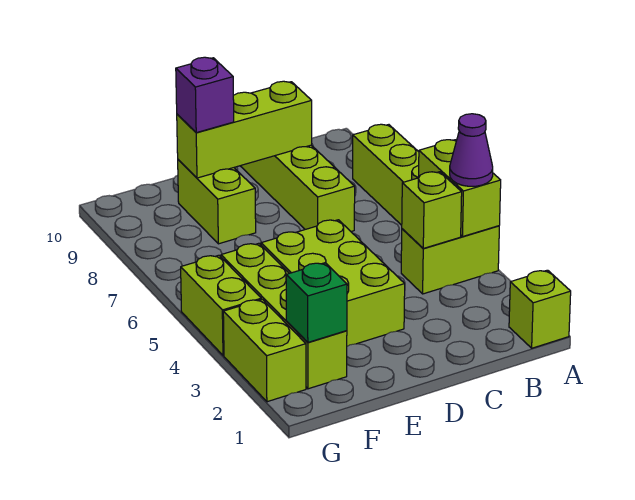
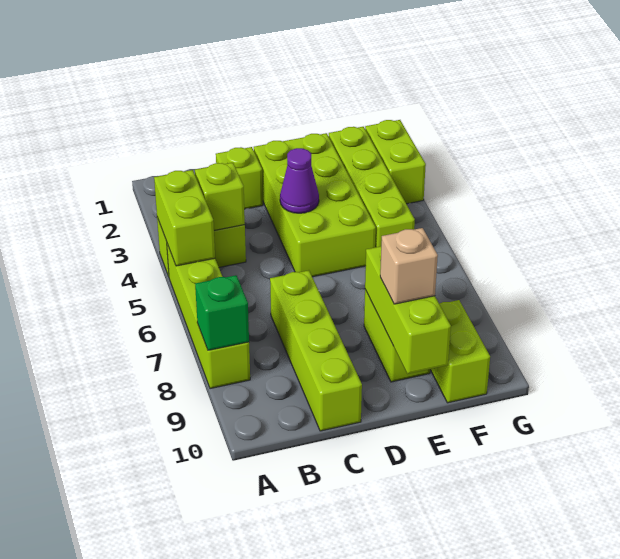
lime brick A1 level 1 -> lime brick C2 level 1
purple cone A4 level 3 -> purple cone D4 level 2
lime brick C9:E9 level 2 -> lime brick E8:E10 level 2
lime brick D3:E5 level 1 -> lime brick D2:E5 level 1
purple brick E9 level 3 -> tan brick E9 level 3
green brick F2 level 2 -> green brick A8 level 2
lime brick G4:G5 level 1 -> lime brick F9:F10 level 1

